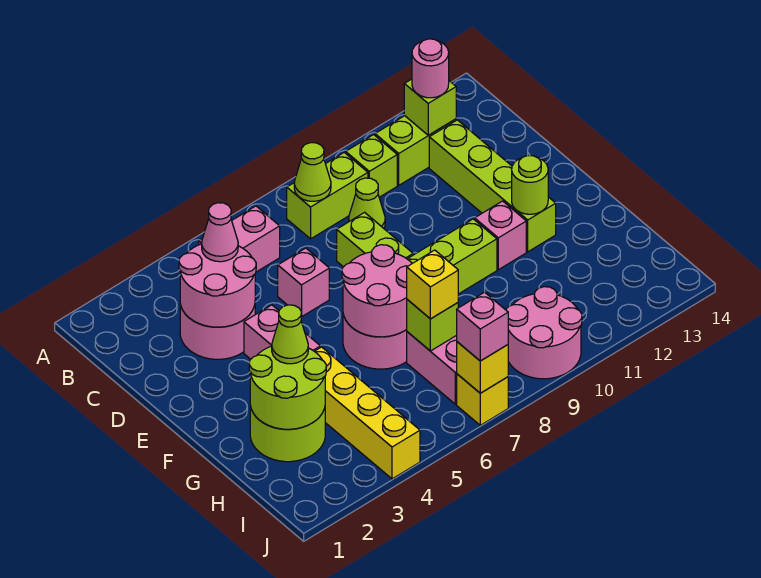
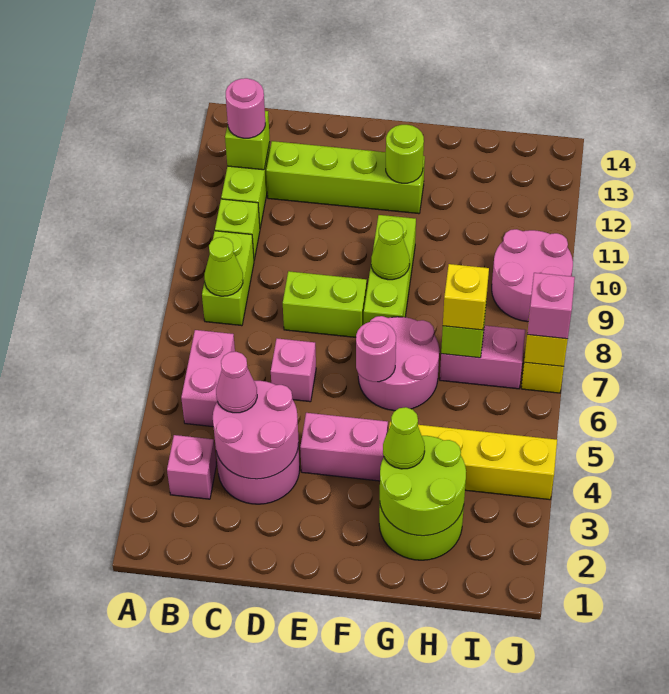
lime cone C9 level 1 -> lime cone F9 level 2
pink round brick F6:G7 level 2 -> pink round brick F6 level 2
pink brick F11 level 1 -> pink brick B3 level 1

